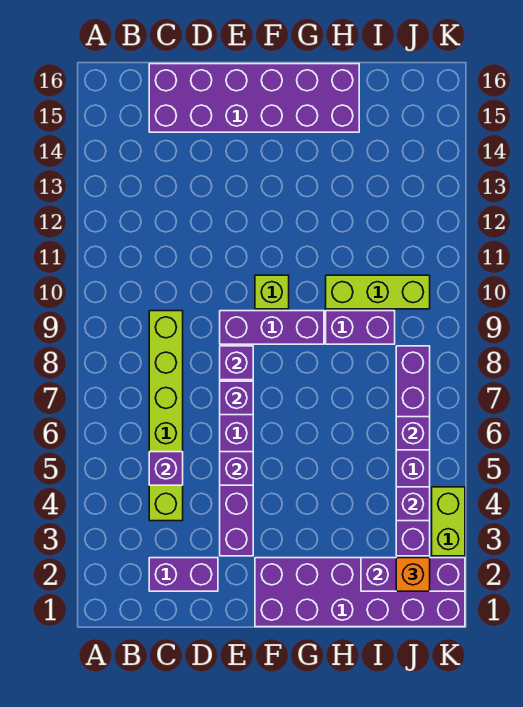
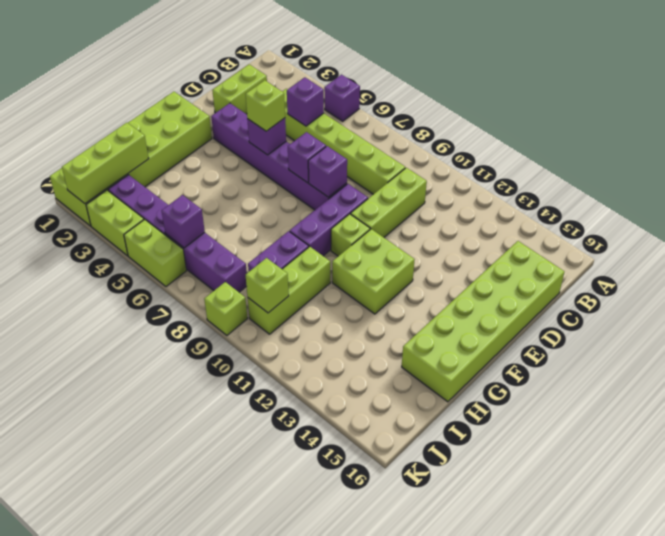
purple brick C2:D2 level 1 -> lime brick C2:D2 level 1
none -> lime brick C10:E10 level 1
purple brick C15:H16 level 1 -> lime brick C15:H16 level 1
none -> lime brick E5 level 3
purple brick F1:K2 level 1 -> lime brick F1:K2 level 1
none -> lime brick F11:G12 level 1
purple brick I2:K2 level 2 -> lime brick I2:K2 level 2
orange brick J2 level 3 -> none
purple brick J4 level 2 -> purple brick A5 level 1
none -> lime brick J10 level 2
none -> lime brick K5:K6 level 1
none -> lime brick K9 level 1

